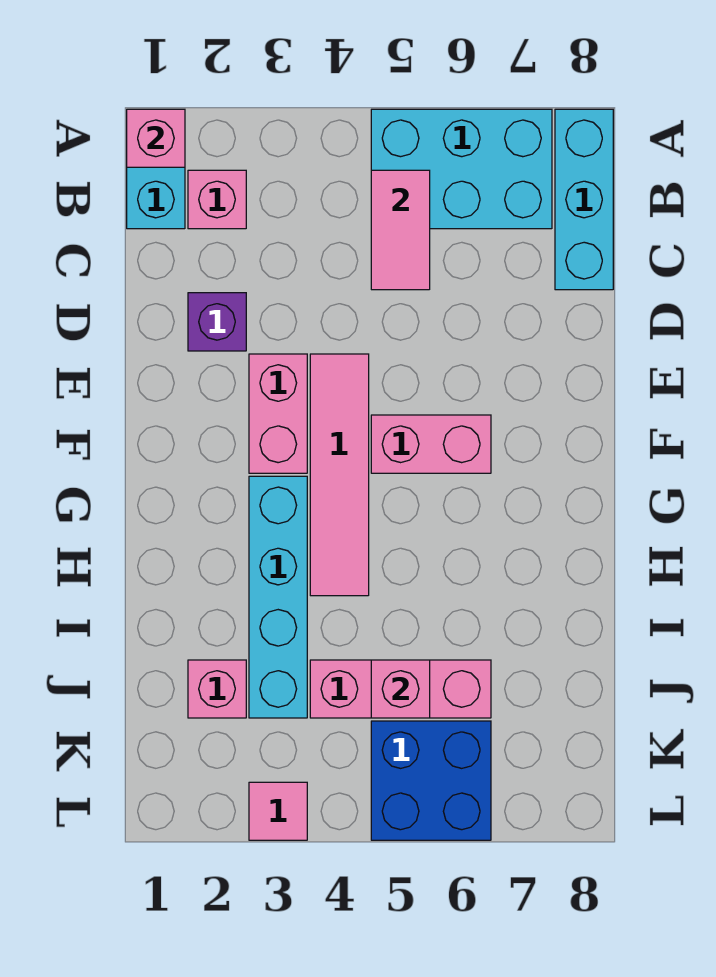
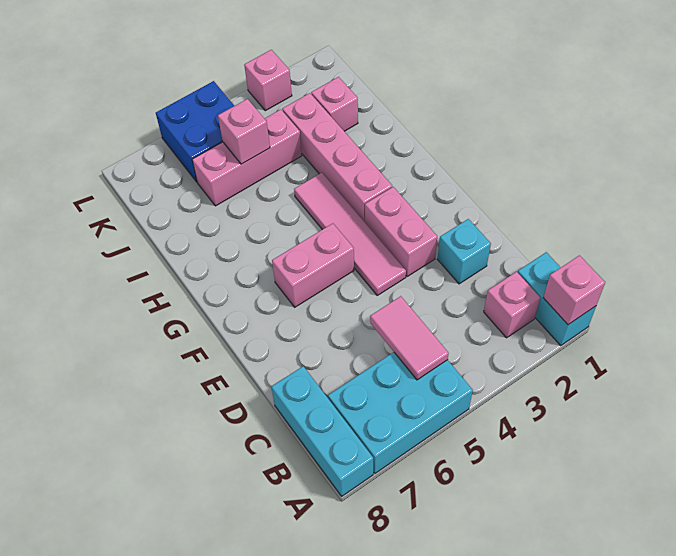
purple brick D2 level 1 -> cyan brick D2 level 1
cyan brick G3:J3 level 1 -> pink brick G3:J3 level 1
pink tile L3 level 1 -> pink brick L3 level 1

